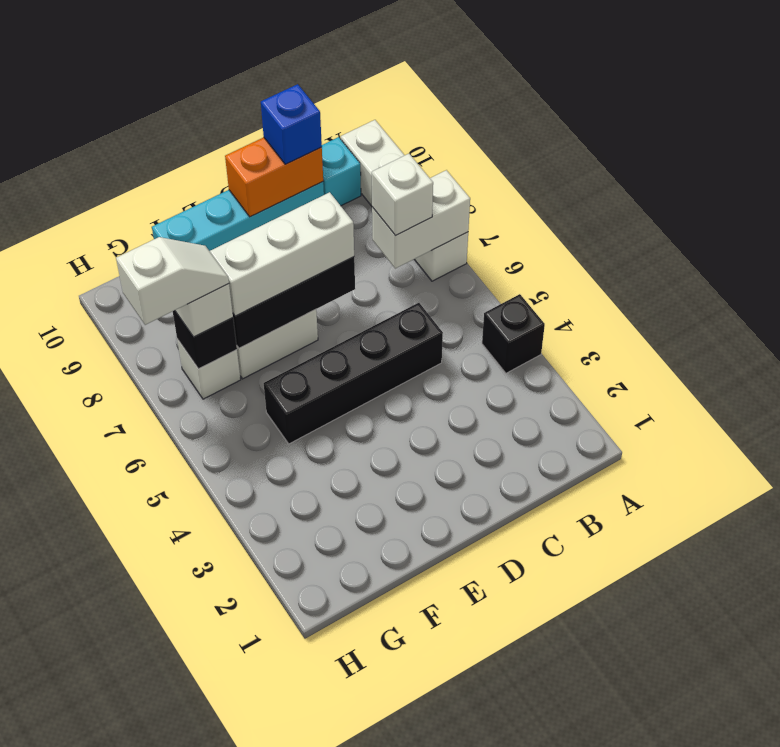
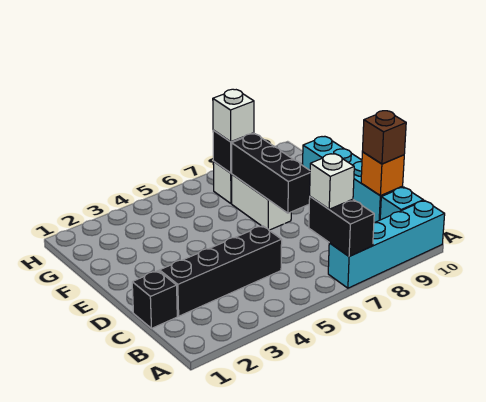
black brick A4 level 1 -> black brick C1 level 1
white brick A7:A10 level 1 -> cyan brick A7:A10 level 1
white brick A7:B7 level 2 -> black brick A7:B7 level 2
black brick C5:F5 level 1 -> black brick C2:C5 level 1
orange brick C10:D10 level 2 -> orange brick C10 level 2
blue brick C10 level 3 -> brown brick C10 level 3
white brick D7:F7 level 3 -> none
white slope G7:H7 level 4 top H -> none

